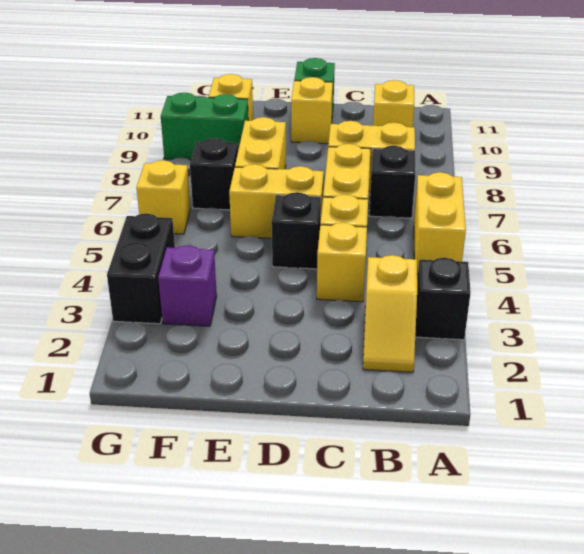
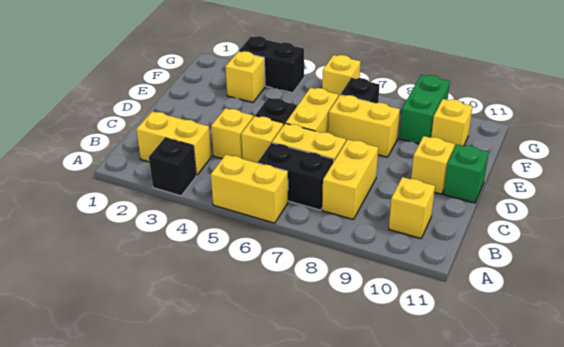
yellow slope B2:B3 level 1 top 3 -> yellow brick B2:B3 level 1
black brick B7 level 1 -> black brick B6:B7 level 1
purple brick F3 level 1 -> yellow brick F3 level 1

